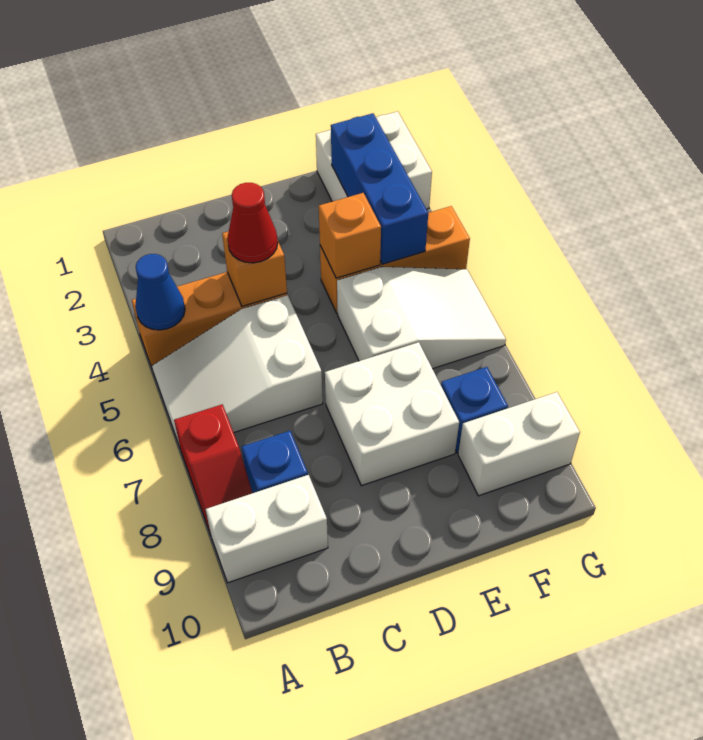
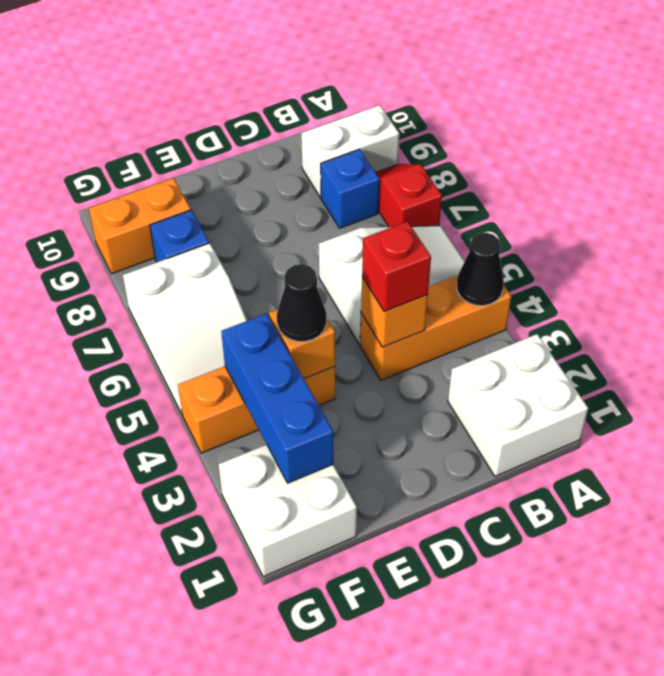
blue cone A4 level 2 -> black cone A4 level 2
red cone C4 level 3 -> red brick C4 level 3
white brick D7:E8 level 1 -> white brick A1:B2 level 1
none -> black cone E4 level 3
white slope E5:G6 level 1 top E -> white slope F5:G7 level 1 top 7
white brick F9:G9 level 1 -> orange brick F9:G9 level 1

